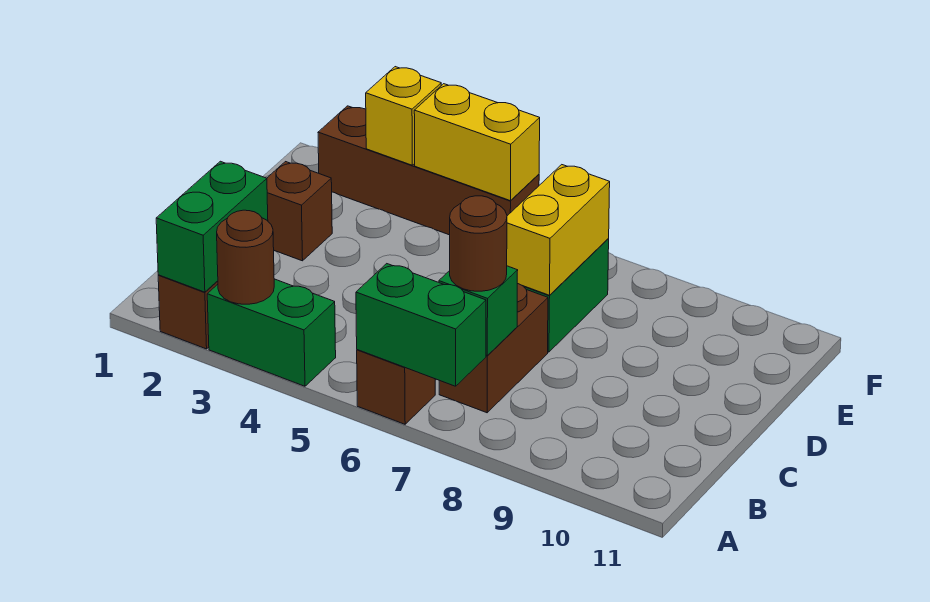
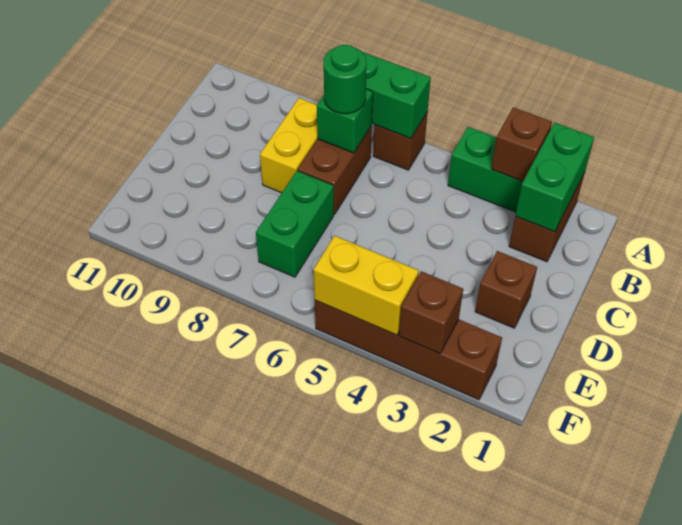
brown round brick A3 level 2 -> brown brick A3 level 2
brown round brick B7 level 3 -> green round brick B7 level 3
yellow brick D7:E7 level 2 -> yellow brick B8:C8 level 1
yellow brick F3 level 2 -> brown brick F3 level 2

